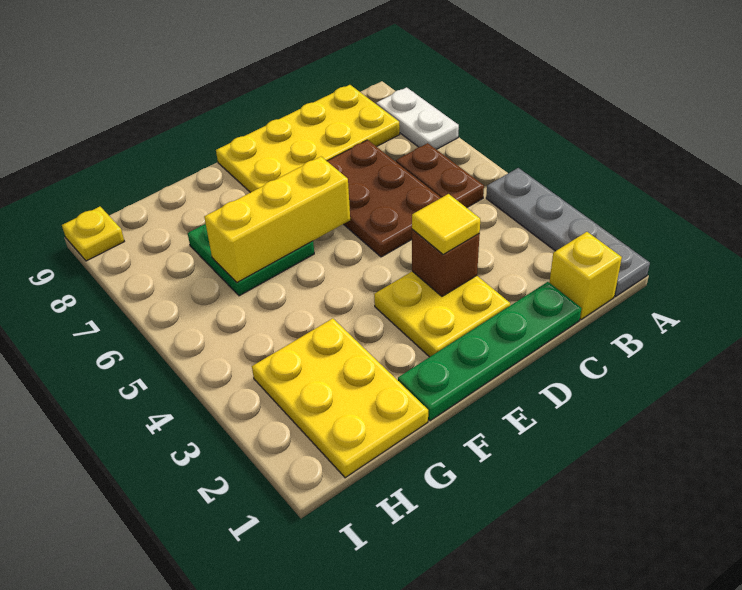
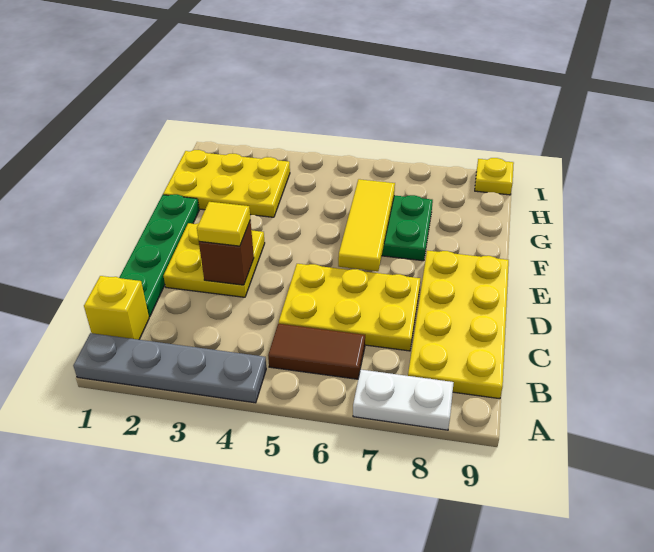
brown plate B5:B6 level 1 -> brown tile B5:B6 level 1
brown plate C5:D7 level 1 -> yellow plate C5:D7 level 1
yellow brick E6:G6 level 2 -> yellow tile E6:G6 level 2

